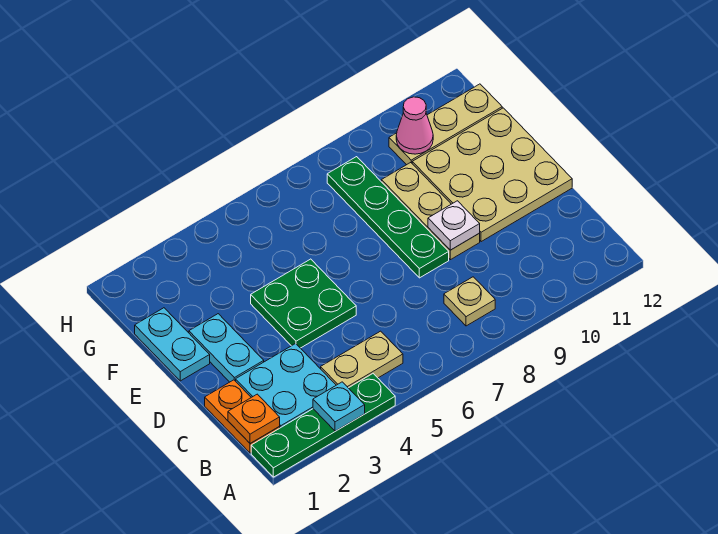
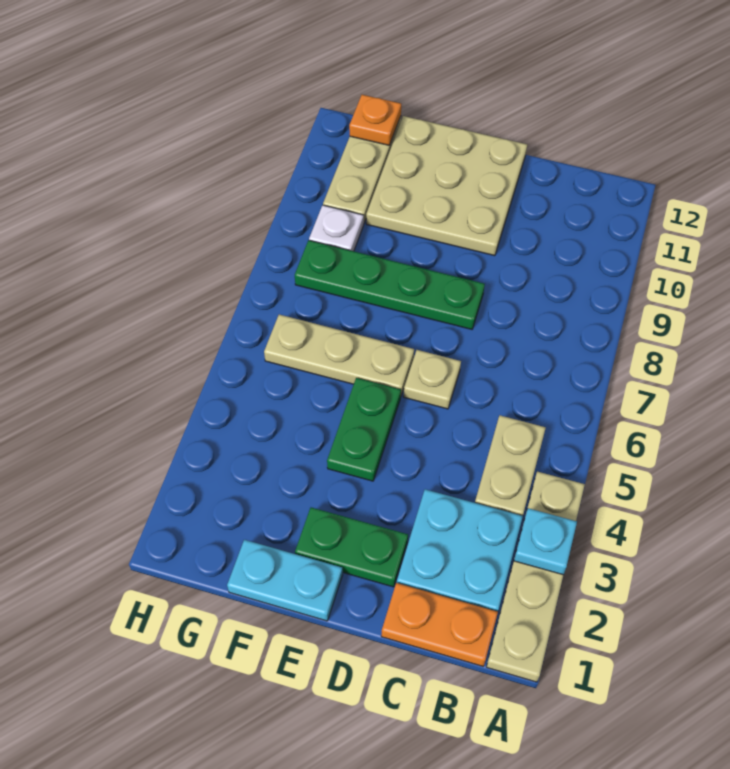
green plate A1:A4 level 1 -> tan plate A1:A4 level 1
orange plate B1 level 2 -> orange plate G12 level 2
tan plate B8 level 1 -> tan plate D6 level 1
cyan plate D2:E2 level 1 -> green plate D2:E2 level 1
green plate D4:E5 level 1 -> green plate E4:E5 level 1
tan plate D9:F9 level 1 -> tan plate E6:G6 level 1
white plate D9 level 2 -> white plate G9 level 1
pink cone G10 level 2 -> none

